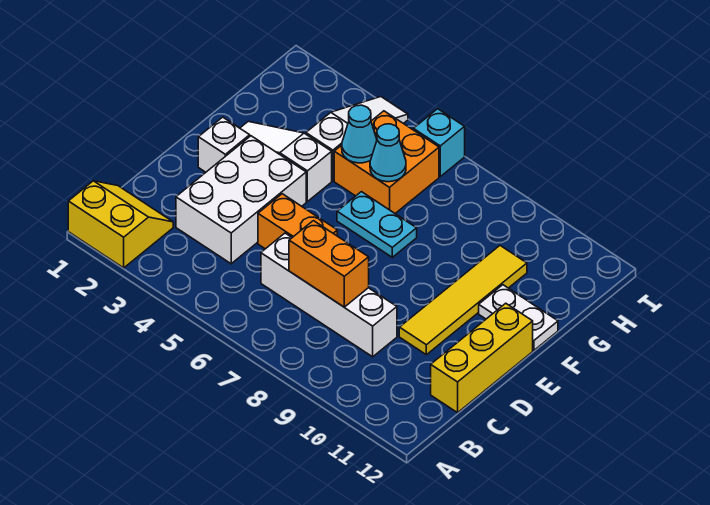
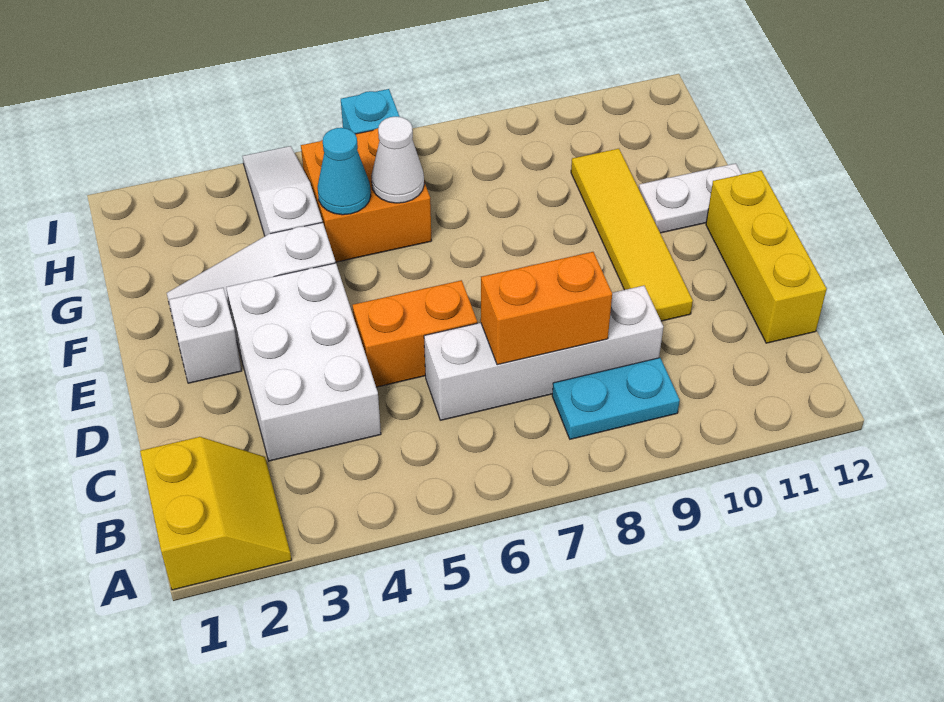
yellow slope A1:B2 level 1 top A -> yellow slope A1:B2 level 1 top 1
cyan plate F6:F7 level 1 -> cyan plate B8:B9 level 1
cyan cone G6 level 2 -> white cone G6 level 2

